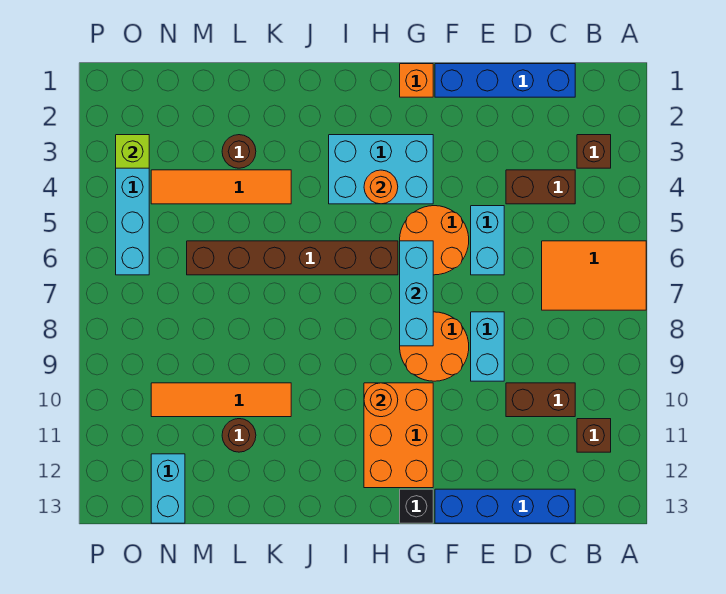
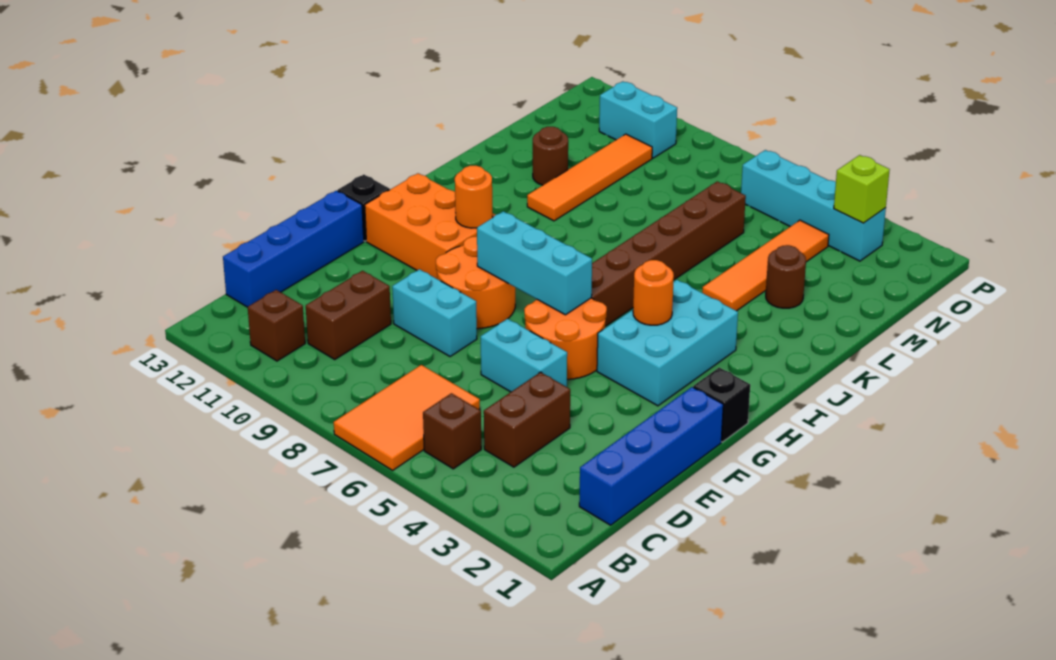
brown brick B3 level 1 -> brown brick B5 level 1
orange brick G1 level 1 -> black brick G1 level 1
cyan brick N12:N13 level 1 -> cyan brick O10:O11 level 1

